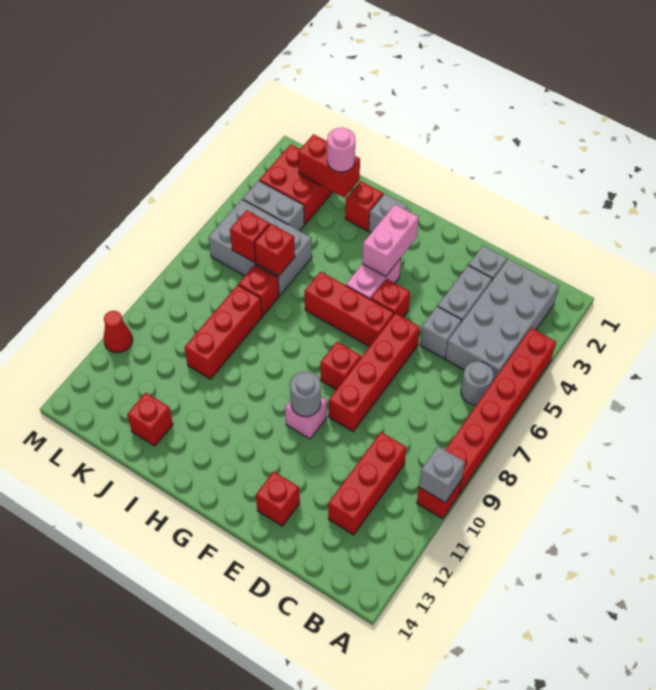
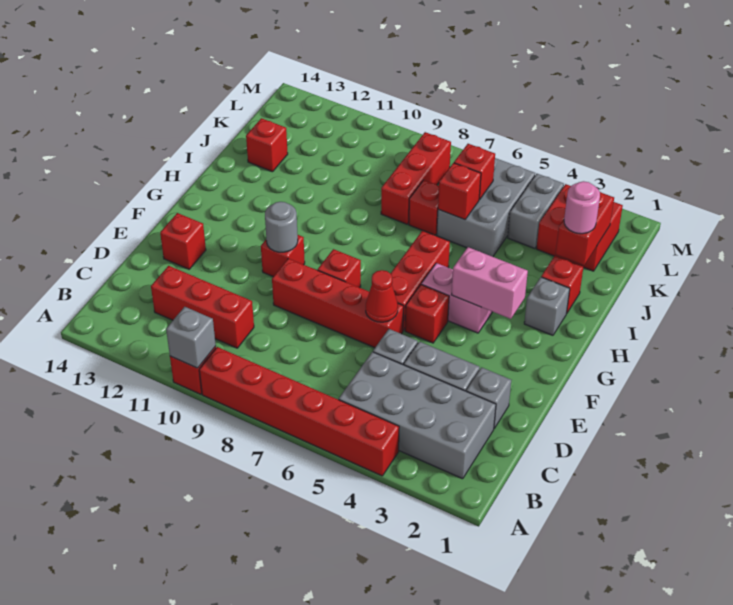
grey round brick B6 level 1 -> none
pink brick F10 level 1 -> red brick F10 level 1
red brick J8:J10 level 1 -> red brick J8:L8 level 1
red cone M11 level 1 -> red cone E6 level 2

